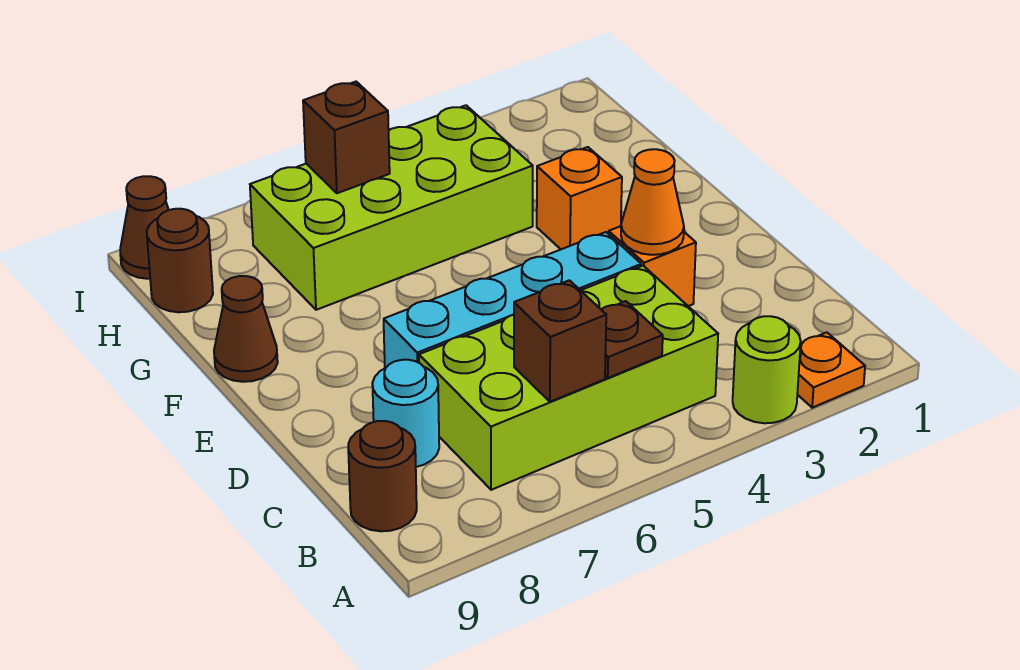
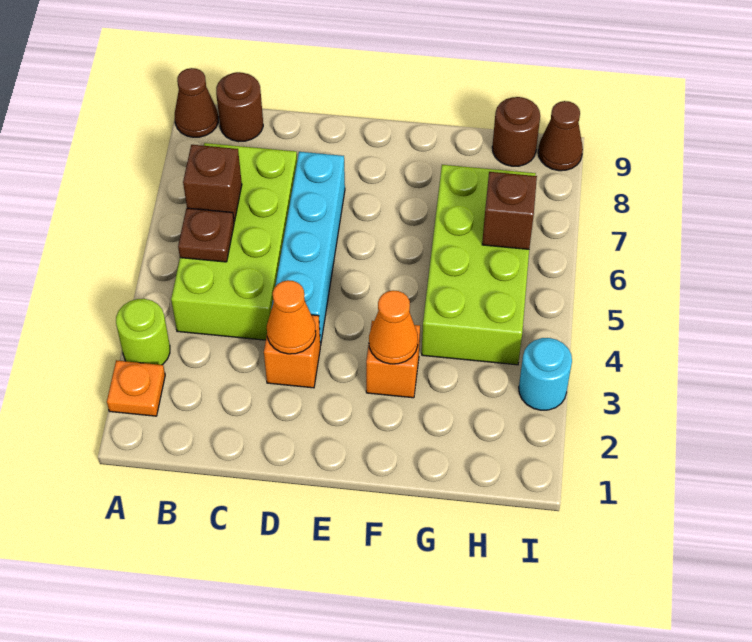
cyan round brick C8 level 1 -> cyan round brick I3 level 1
none -> orange cone F3 level 2
brown cone F9 level 1 -> brown cone A9 level 1

